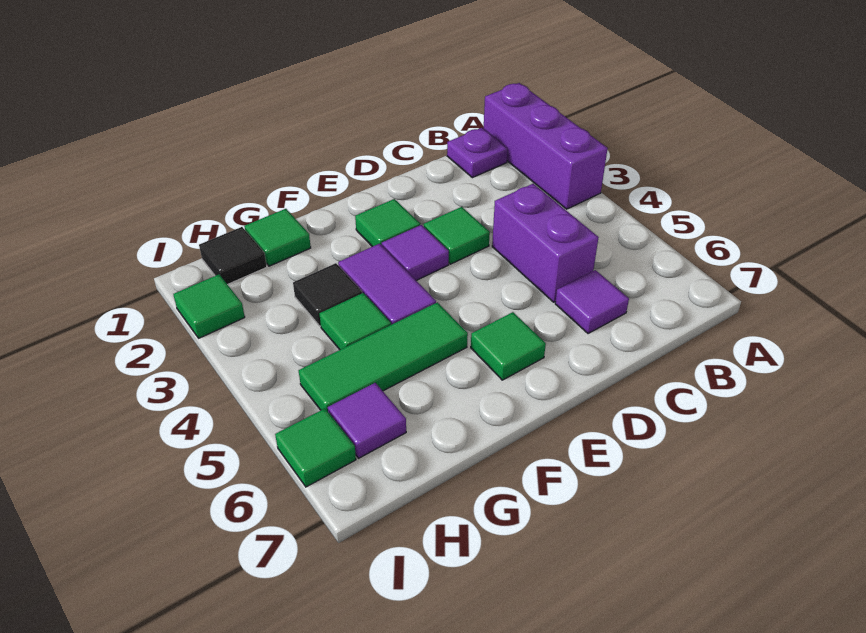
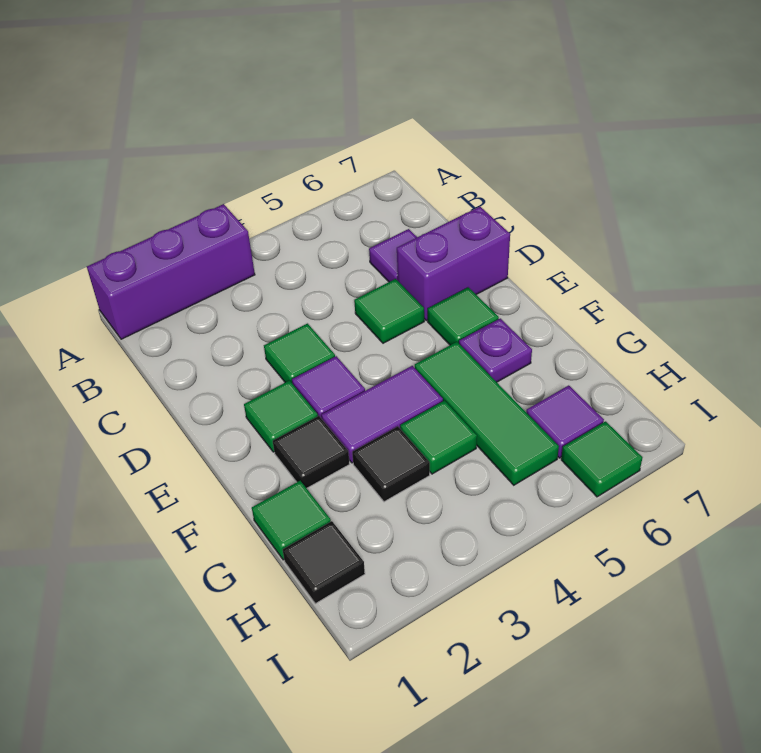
purple plate B1 level 1 -> purple plate F6 level 1
purple brick C4:C5 level 1 -> purple brick D6:D7 level 1
none -> black tile F2 level 1
green tile I2 level 1 -> green tile D5 level 1

